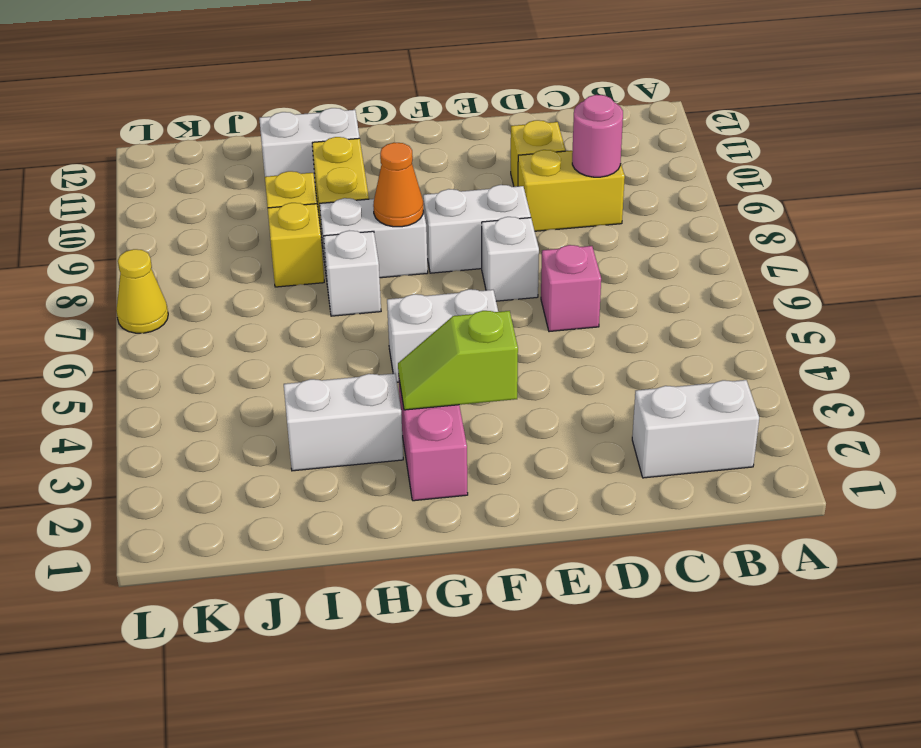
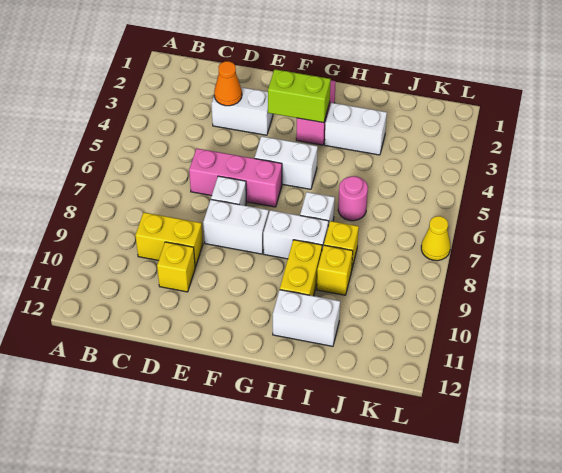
white brick B2:C2 level 1 -> white brick D3:E3 level 1
pink round brick C9 level 2 -> pink round brick I6 level 1
pink brick D6 level 1 -> pink brick D6:F6 level 1
lime slope F3:G3 level 2 top F -> lime brick F3:G3 level 2
orange cone G8 level 2 -> orange cone D3 level 2

